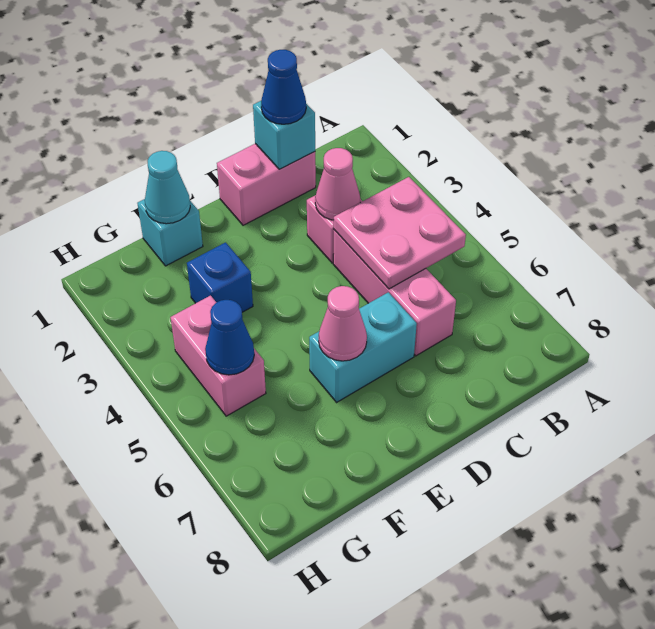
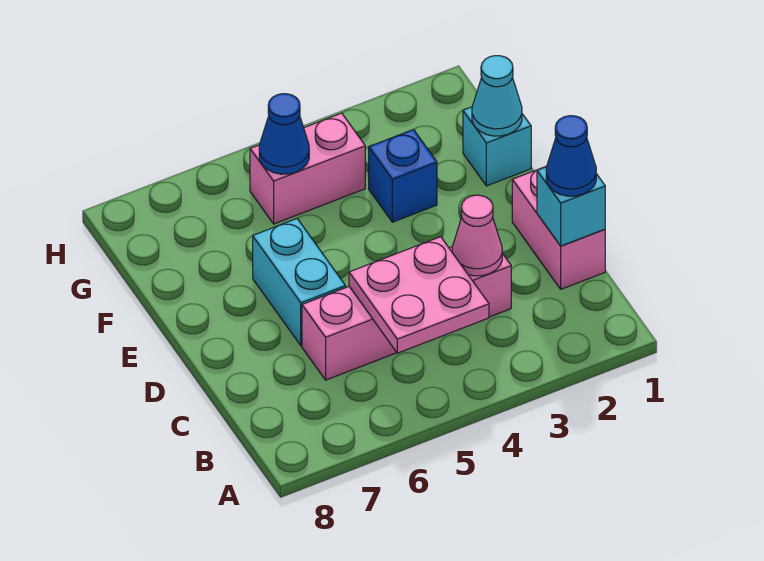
pink cone E6 level 2 -> none

